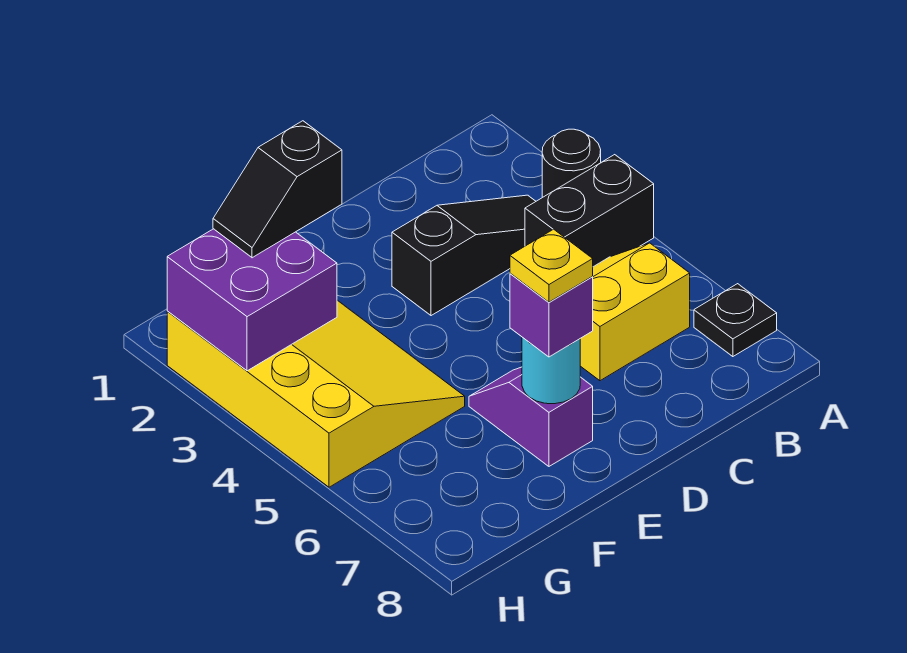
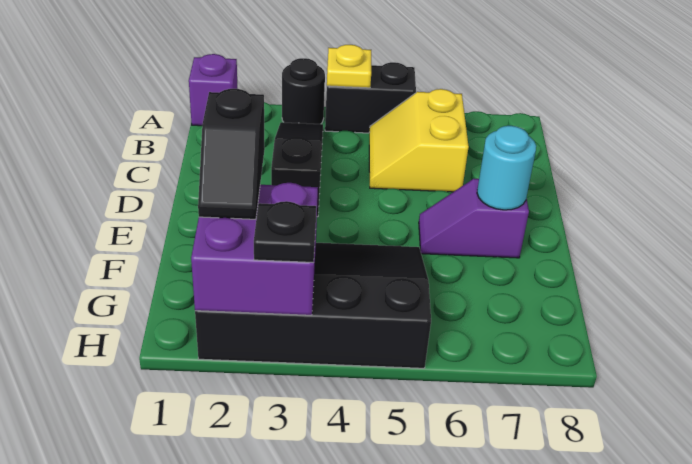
black brick A4:B4 level 1 -> black brick A4:A5 level 1
black plate A7 level 1 -> black plate H3 level 3
purple brick E7 level 3 -> purple brick A1 level 1
yellow plate E7 level 4 -> yellow plate A4 level 2
yellow slope F2:H5 level 1 top H -> black slope F2:H5 level 1 top H

